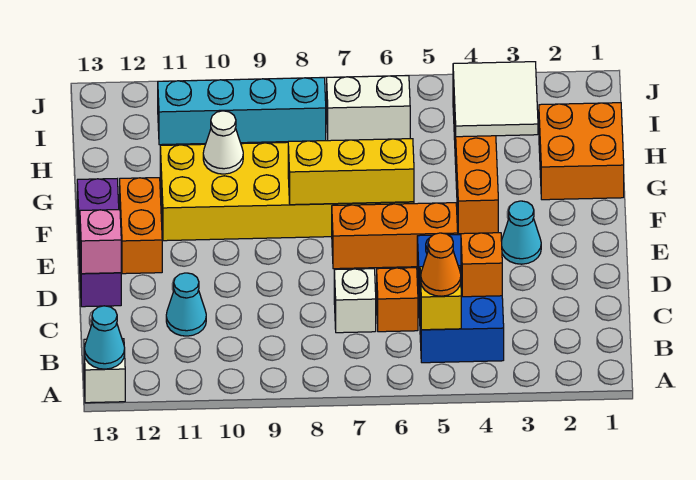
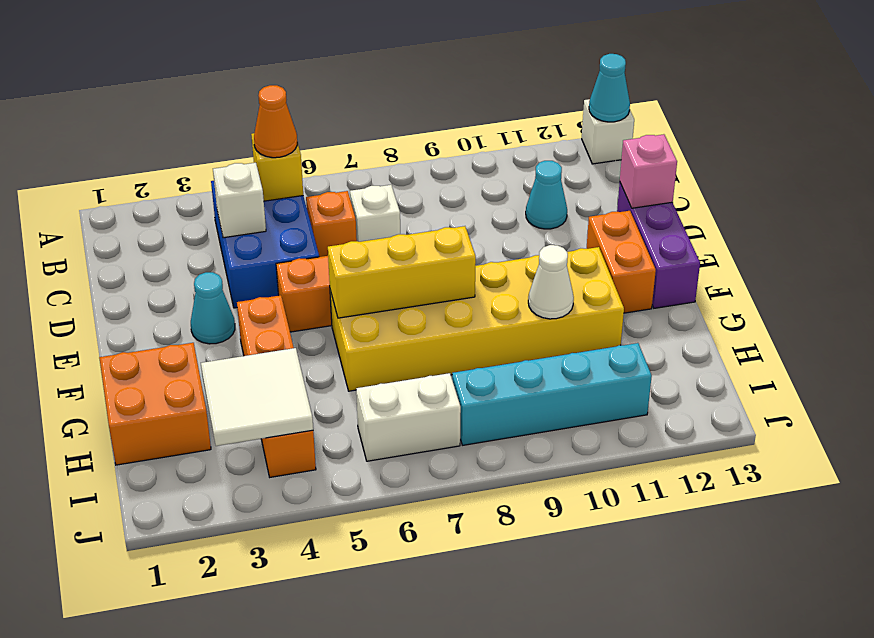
orange brick C4 level 2 -> white brick C4 level 2

